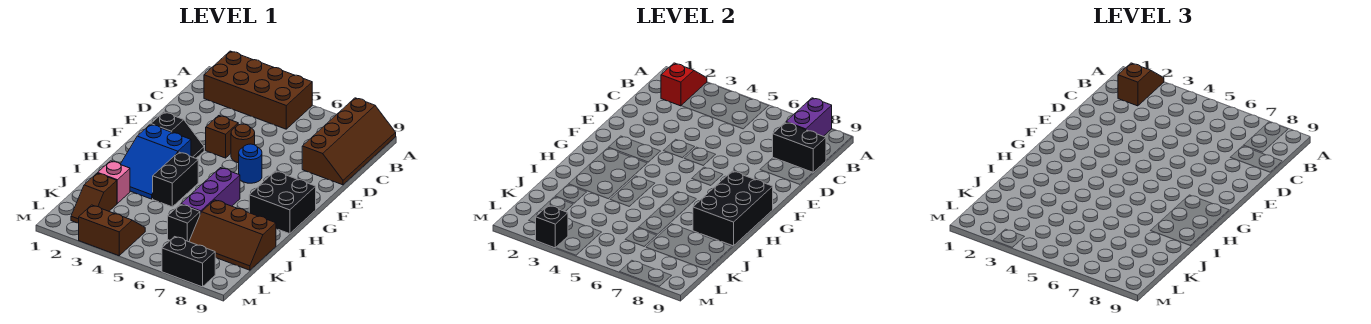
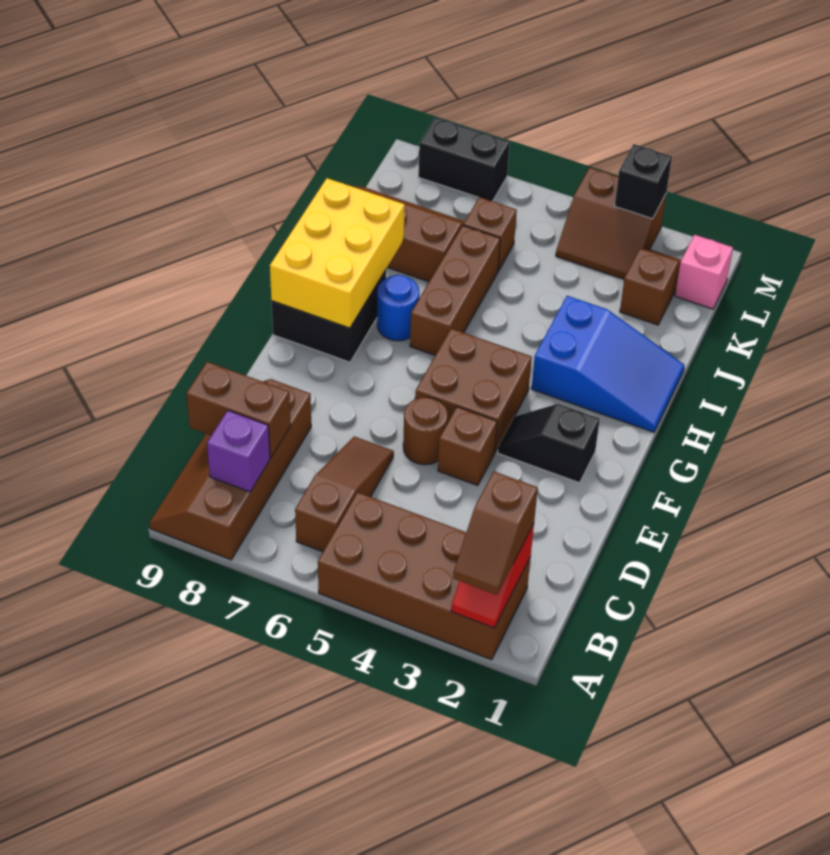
purple brick A8:B8 level 2 -> purple brick B8 level 2
none -> brown slope B6:D6 level 1 top B
black brick C8:C9 level 2 -> brown brick C8:C9 level 2
none -> brown brick F4:G5 level 1
blue round brick F6 level 1 -> blue round brick H7 level 1
blue slope G2:I3 level 1 top G -> blue slope H1:I3 level 1 top 3
black brick G8:I9 level 2 -> yellow brick G8:I9 level 2
black brick H4:I4 level 1 -> none
purple brick H6:J6 level 1 -> brown brick H6:J6 level 1
pink brick J2 level 1 -> pink brick L1 level 1
black brick K6 level 1 -> brown brick K6 level 1

